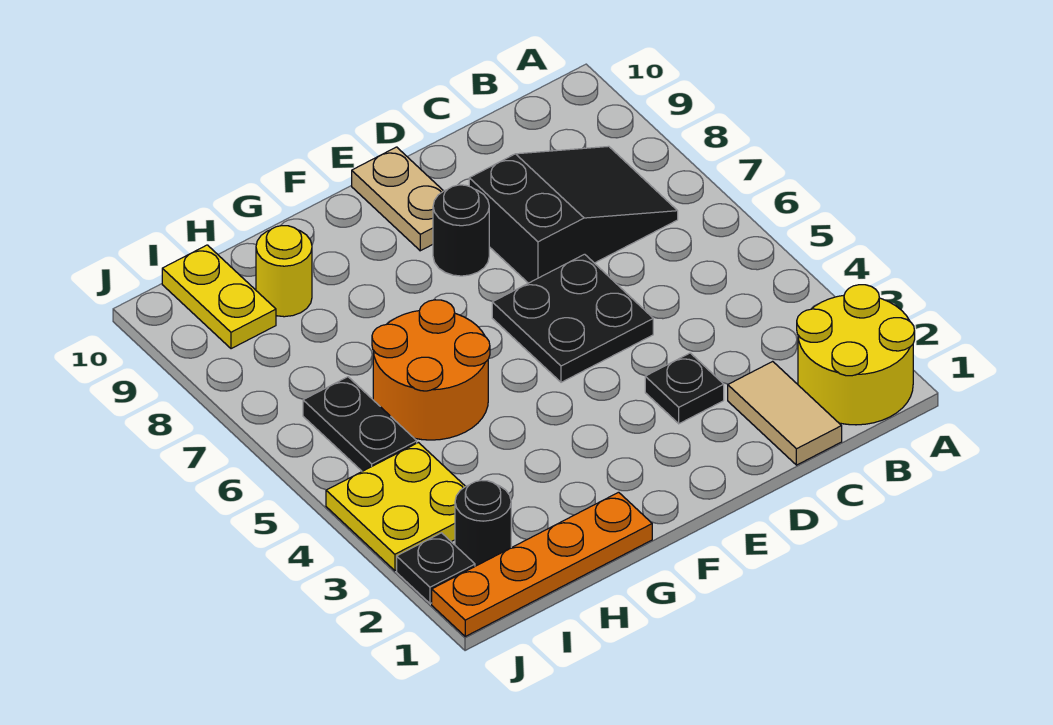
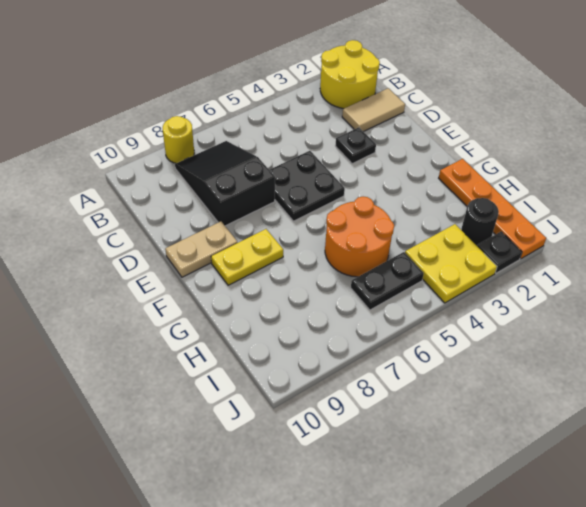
black round brick E8 level 1 -> none
yellow round brick H9 level 1 -> yellow round brick A8 level 1
yellow plate I9:I10 level 1 -> yellow plate F8:F9 level 1

